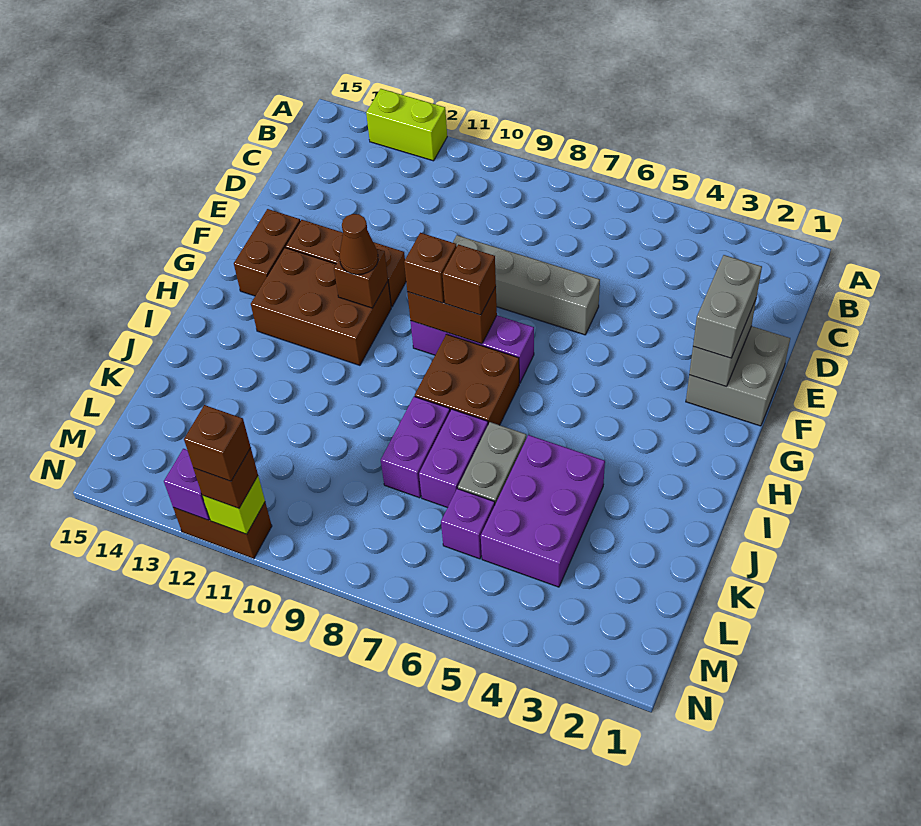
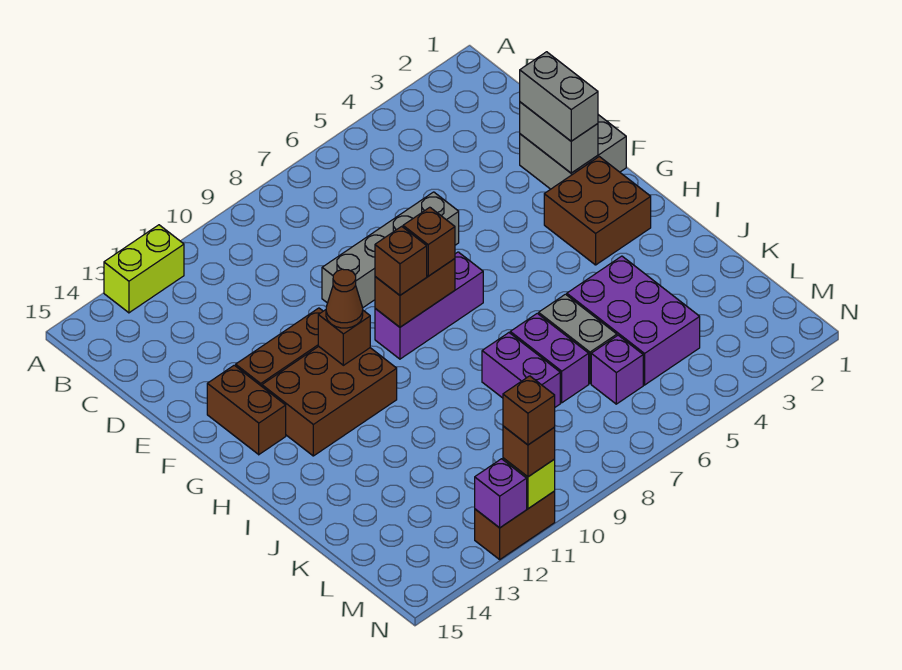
brown brick H7:I8 level 1 -> brown brick G2:H3 level 1

